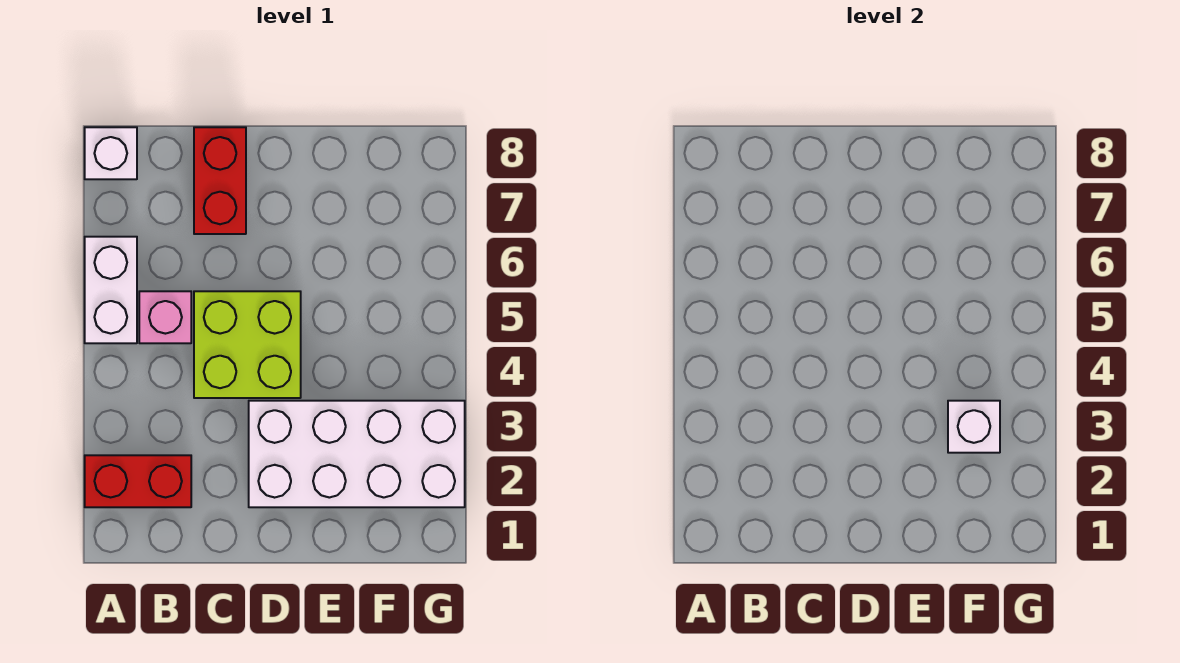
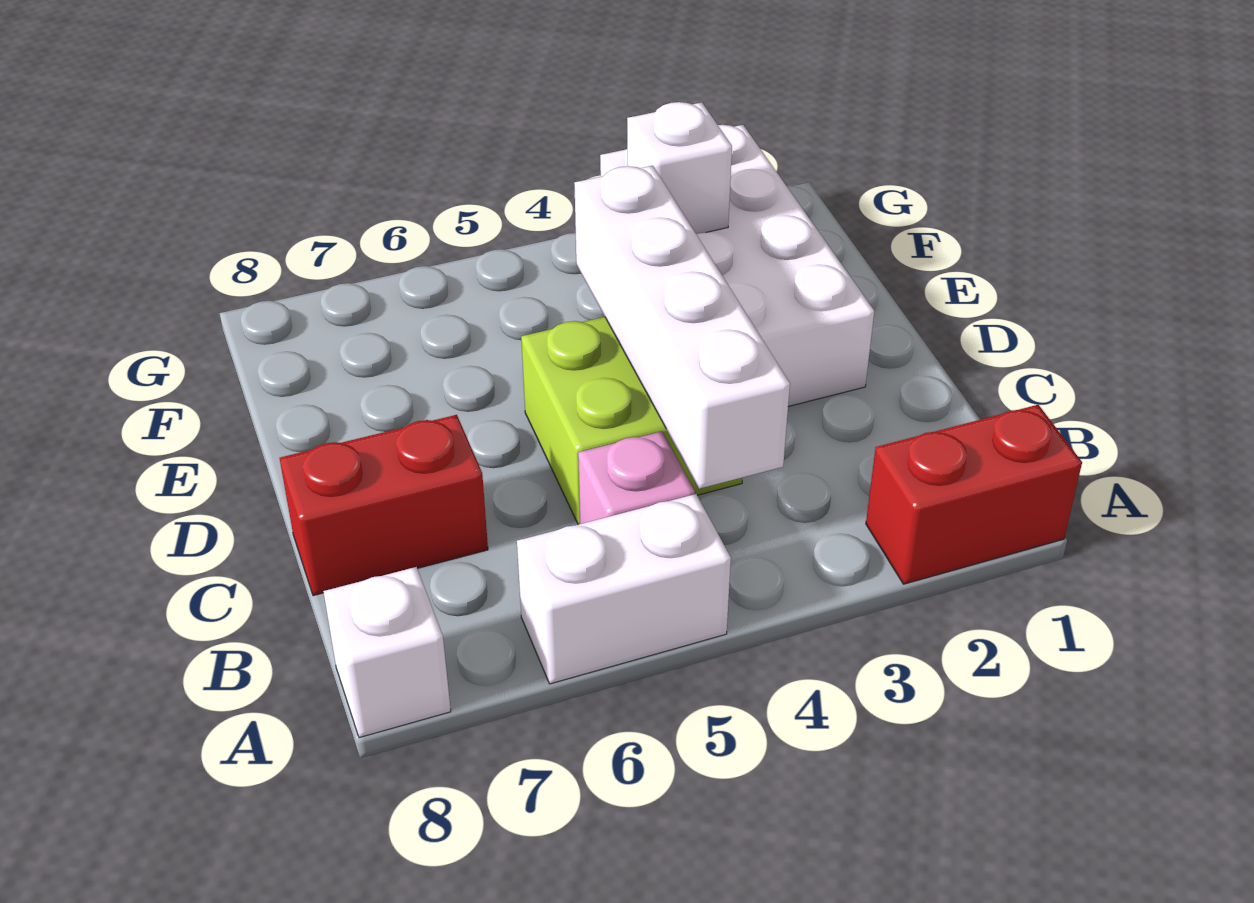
red brick A2:B2 level 1 -> red brick A1:A2 level 1
none -> white brick B4:E4 level 2

